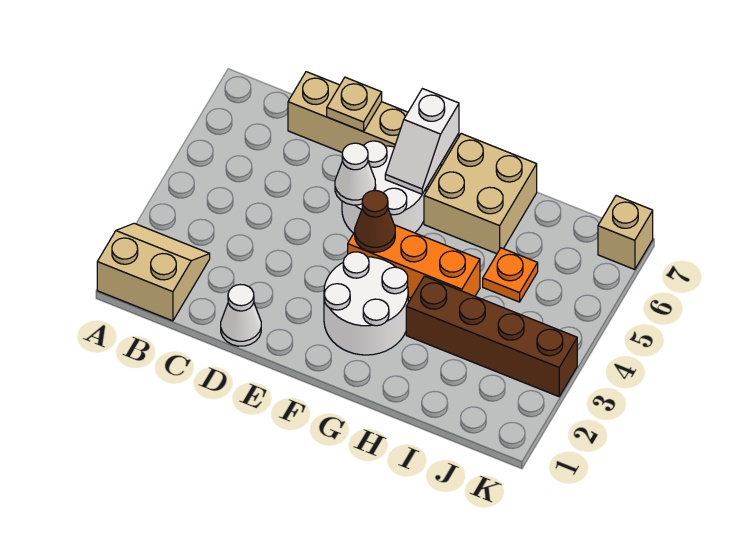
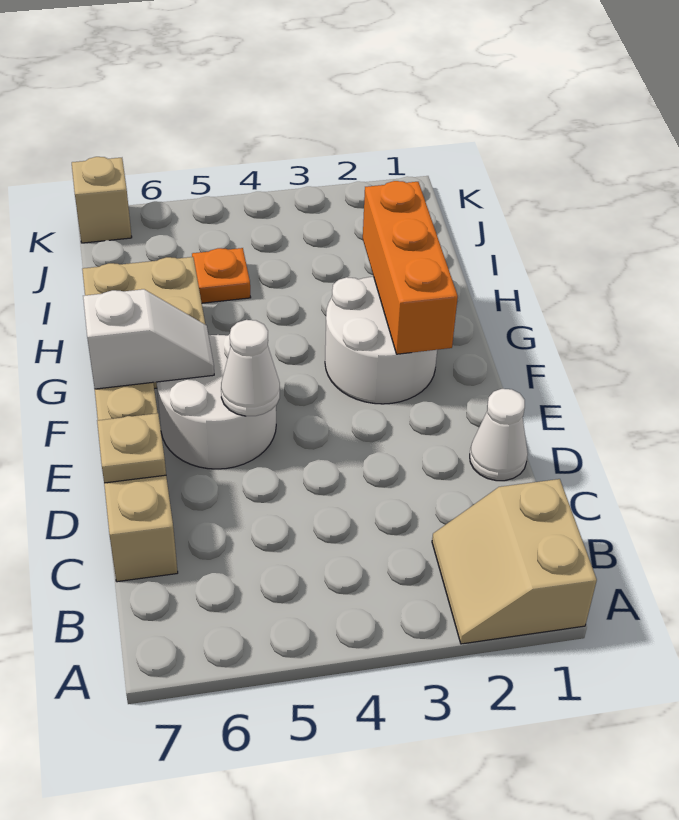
orange brick F4:H4 level 1 -> orange brick F2:H2 level 2
brown cone F4 level 2 -> none
brown brick H3:K3 level 1 -> none

